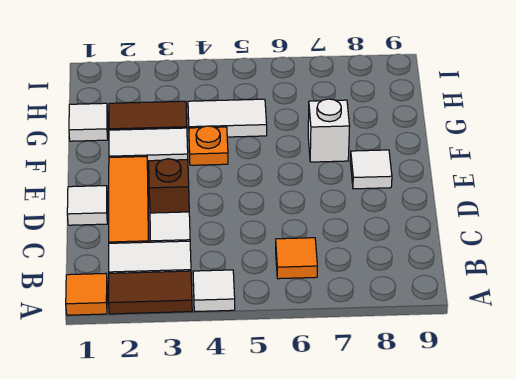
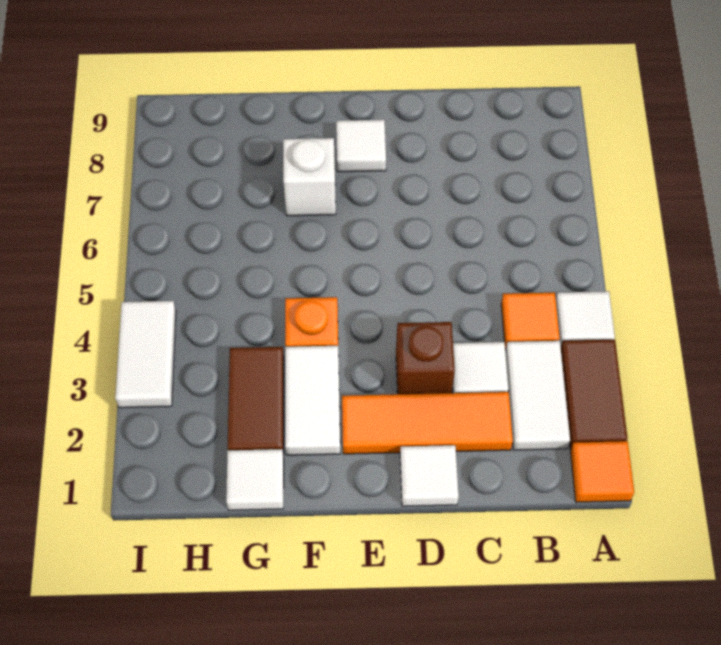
orange tile B6 level 1 -> orange tile B4 level 1
white tile G4:G5 level 1 -> white tile I3:I4 level 1

